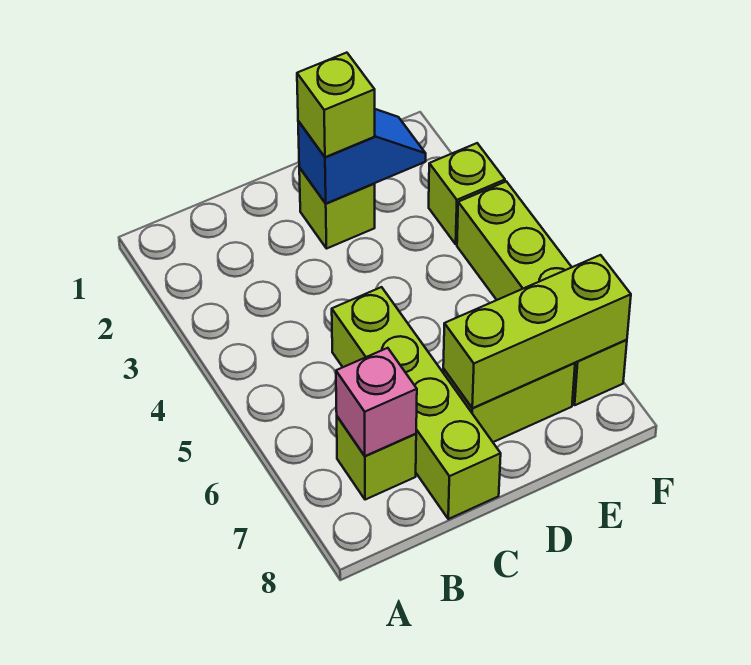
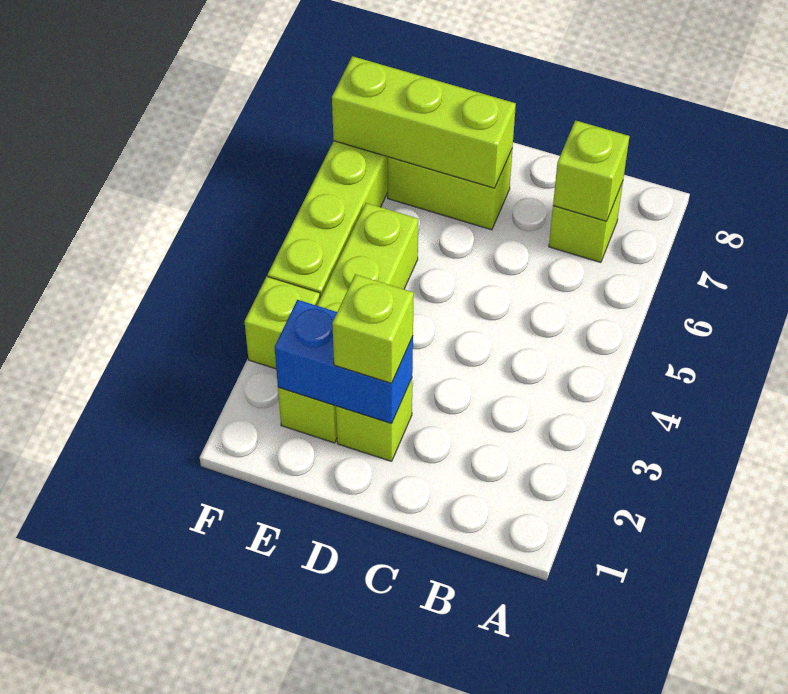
pink brick B7 level 2 -> lime brick B7 level 2
lime brick C5:C8 level 1 -> lime brick E2:E5 level 1
blue slope D2:E2 level 2 top D -> blue brick D2:E2 level 2

